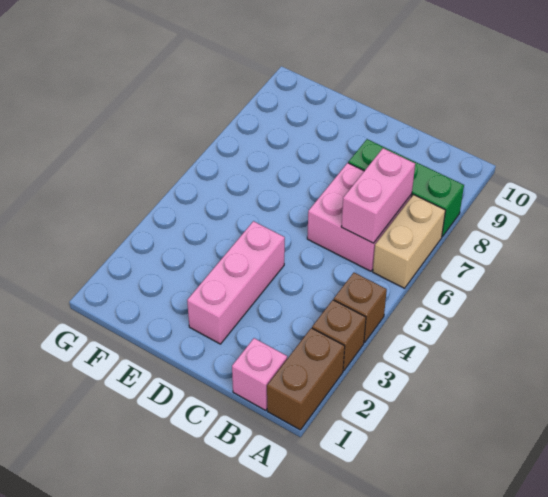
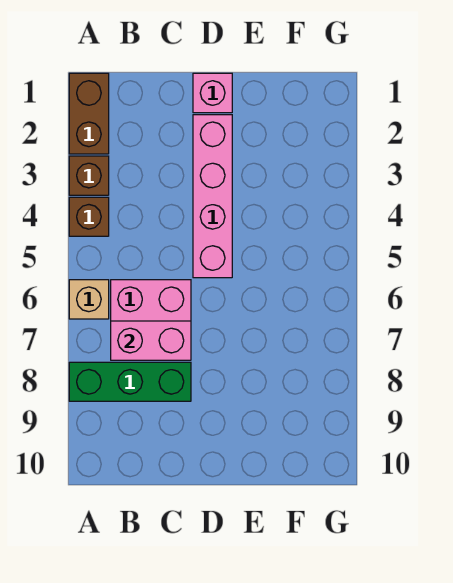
tan brick A6:A7 level 1 -> tan brick A6 level 1
pink brick B1 level 1 -> pink brick D1 level 1
pink brick B6:B7 level 2 -> pink brick B7:C7 level 2
pink brick D2:D4 level 1 -> pink brick D2:D5 level 1

